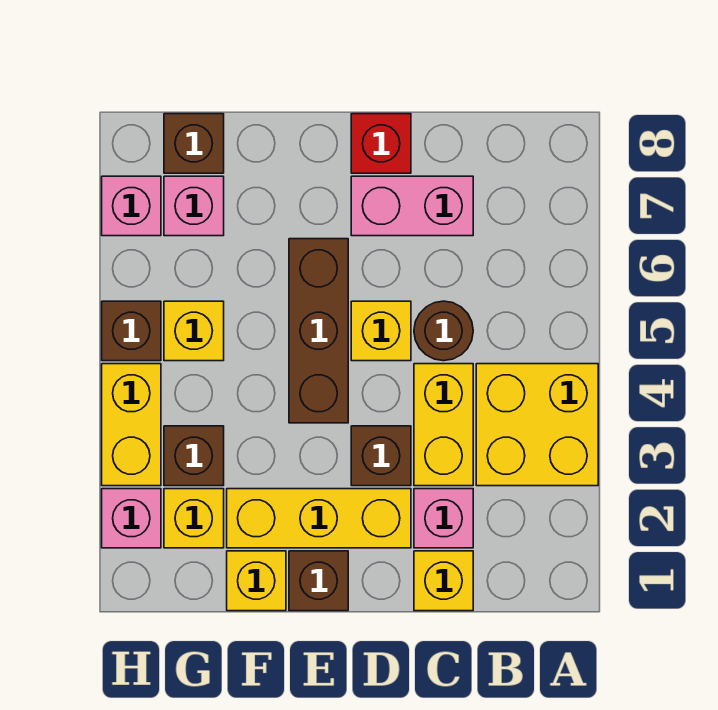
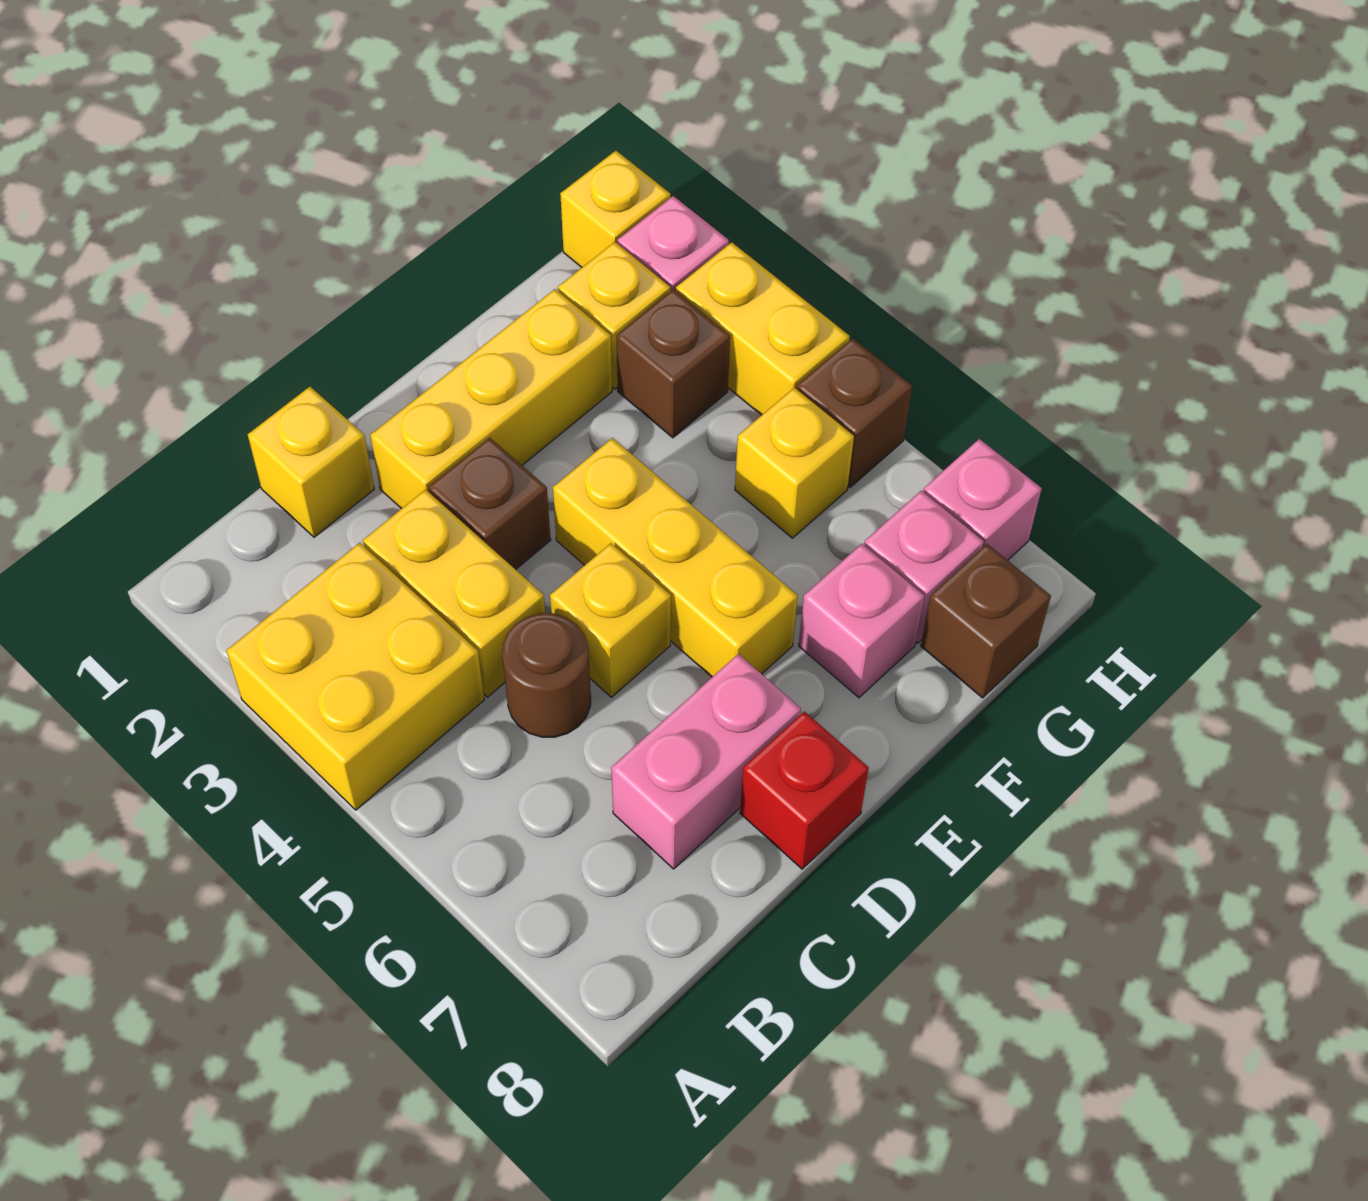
pink brick C2 level 1 -> pink brick F7 level 1
brown brick E1 level 1 -> none
brown brick E4:E6 level 1 -> yellow brick E4:E6 level 1
yellow brick F1 level 1 -> yellow brick H1 level 1

